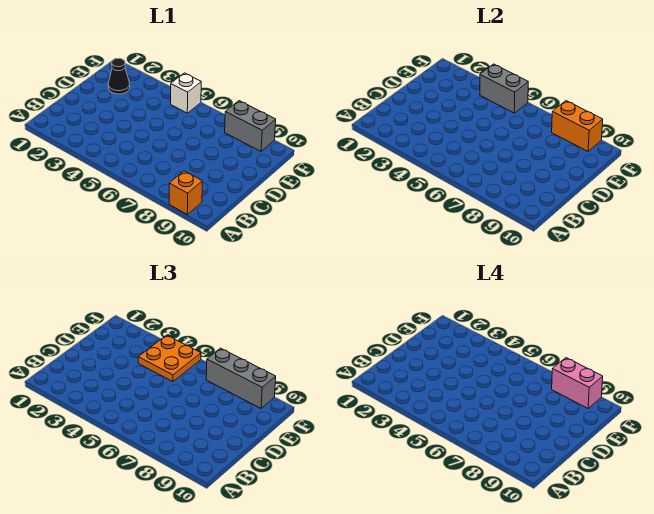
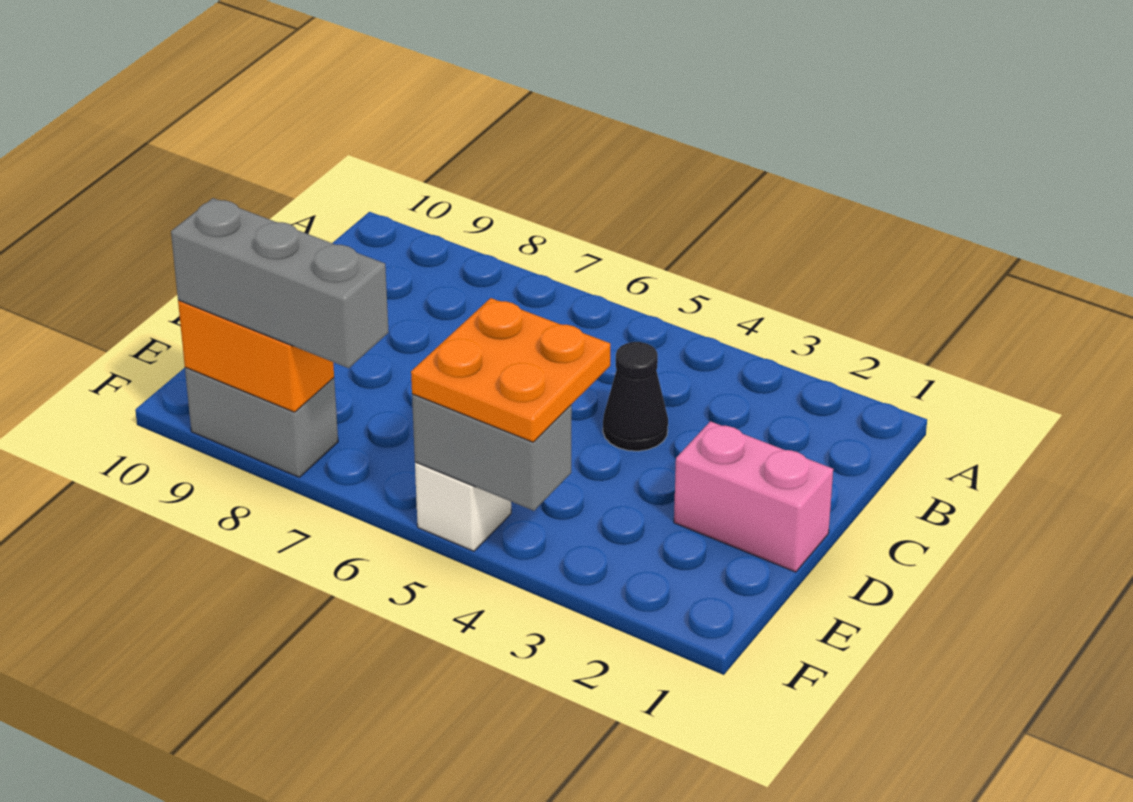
orange brick A9 level 1 -> none
black cone E2 level 1 -> black cone C4 level 1
pink brick F8:F9 level 4 -> pink brick D1:D2 level 1

